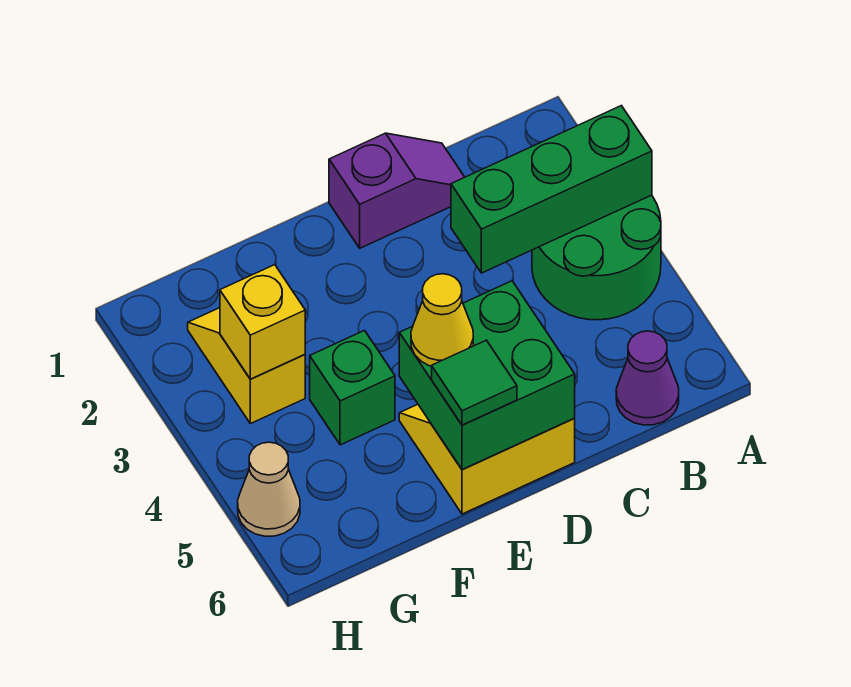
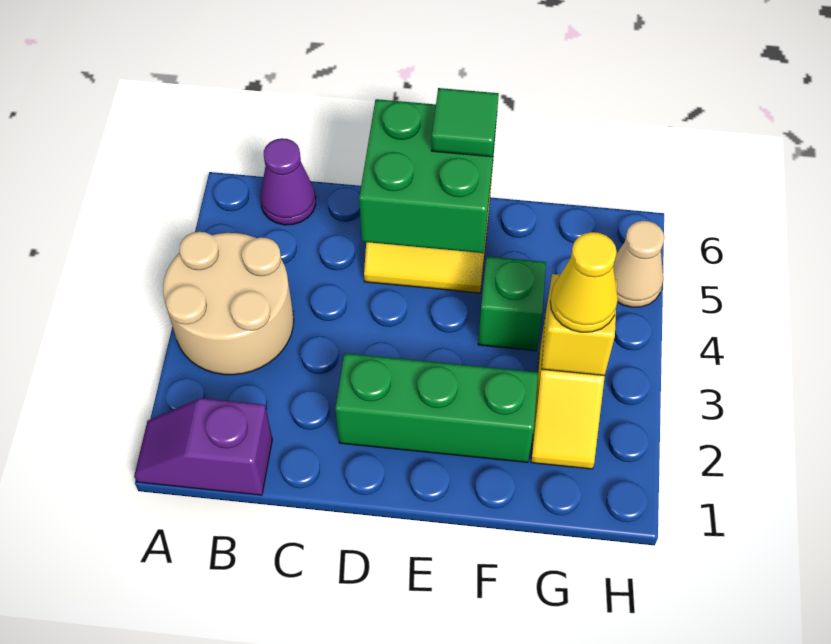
green round brick A3:B4 level 1 -> tan round brick A3:B4 level 1
green brick A3:C3 level 2 -> green brick D2:F2 level 1
purple slope C1:D1 level 1 top D -> purple slope A1:B1 level 1 top B
yellow cone E5 level 3 -> yellow cone G3 level 3

